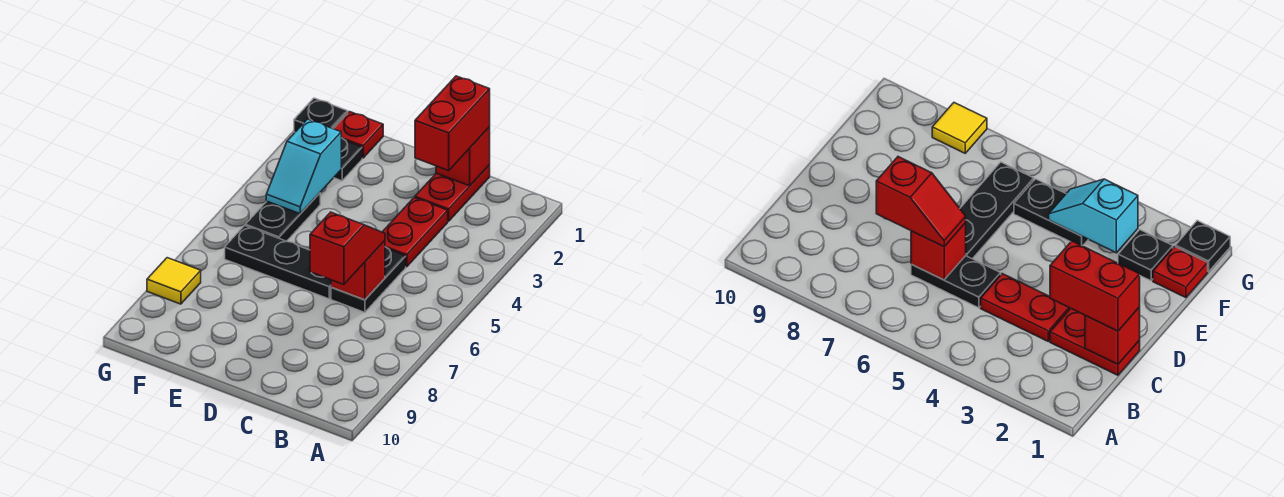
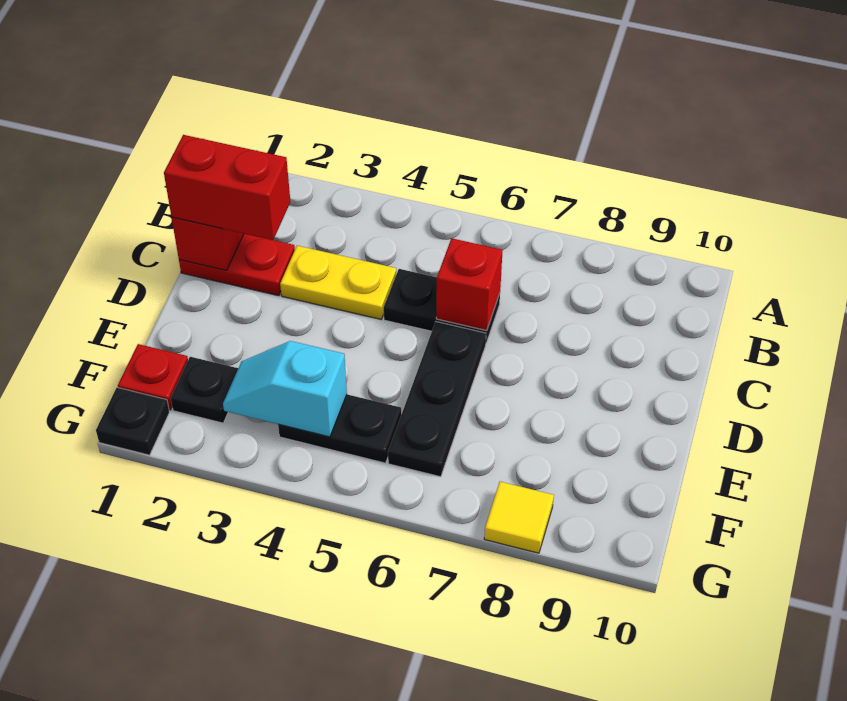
red plate C3:C4 level 1 -> yellow plate C3:C4 level 1
red slope C6:C7 level 3 top 7 -> none
cyan slope F3:F4 level 2 top 3 -> cyan slope F3:F4 level 2 top 4

